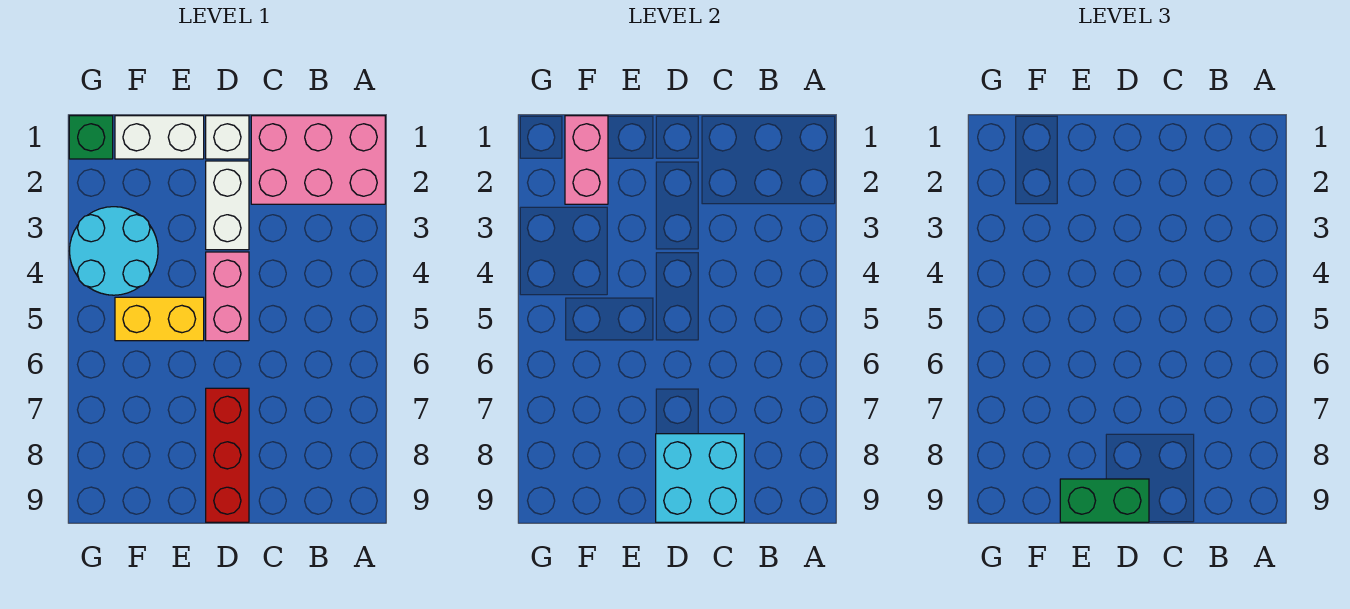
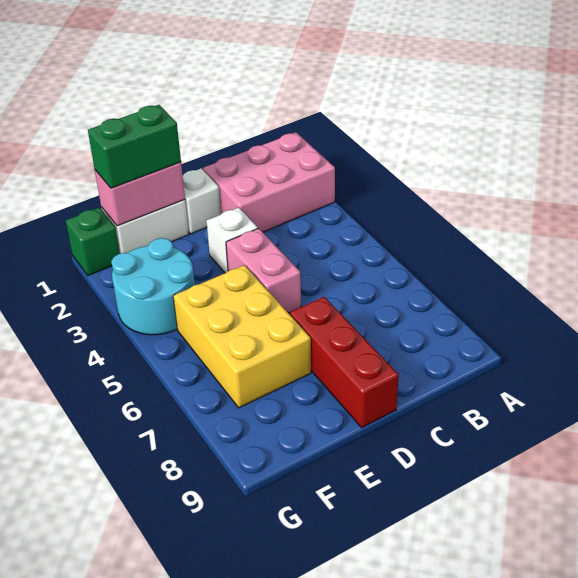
cyan brick C8:D9 level 2 -> none
white brick D2:D3 level 1 -> white brick D3 level 1
green brick D9:E9 level 3 -> green brick E1:F1 level 3
yellow brick E5:F5 level 1 -> yellow brick E5:F7 level 1
pink brick F1:F2 level 2 -> pink brick E1:F1 level 2

